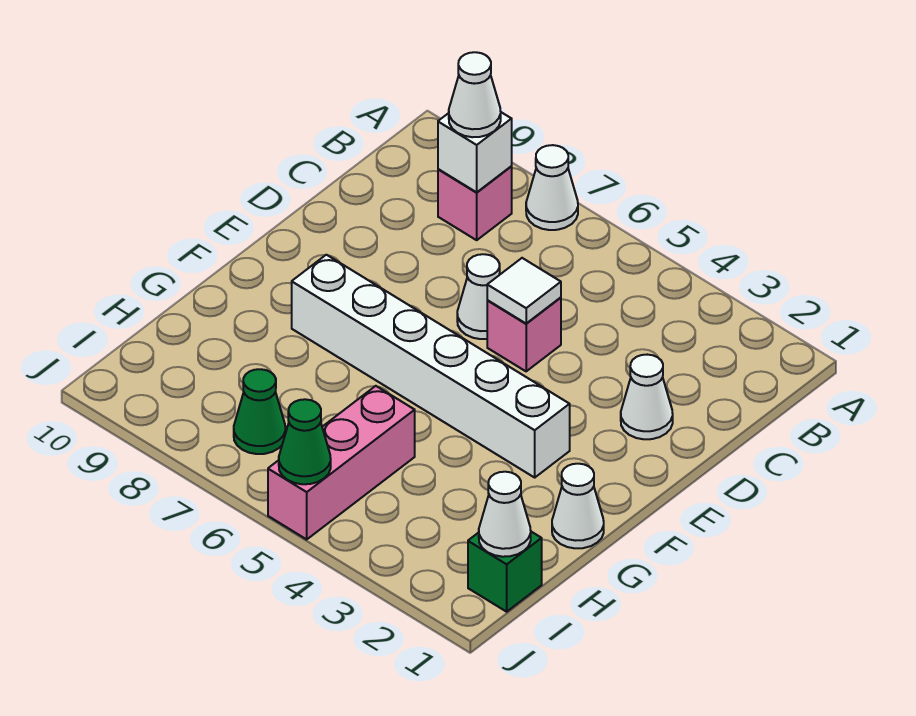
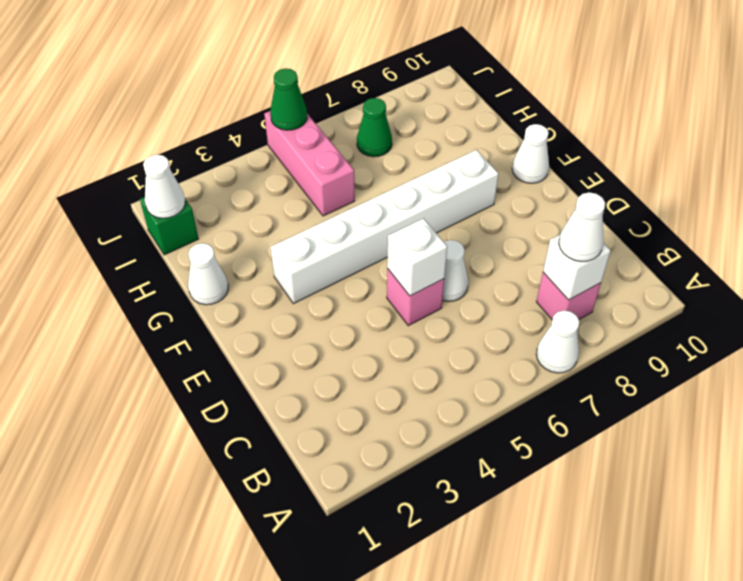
white cone D2 level 1 -> white cone F10 level 1
white tile D5 level 2 -> white brick D5 level 2

